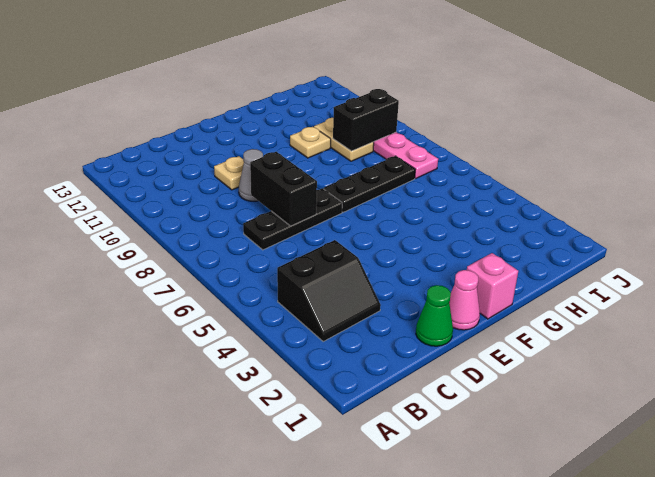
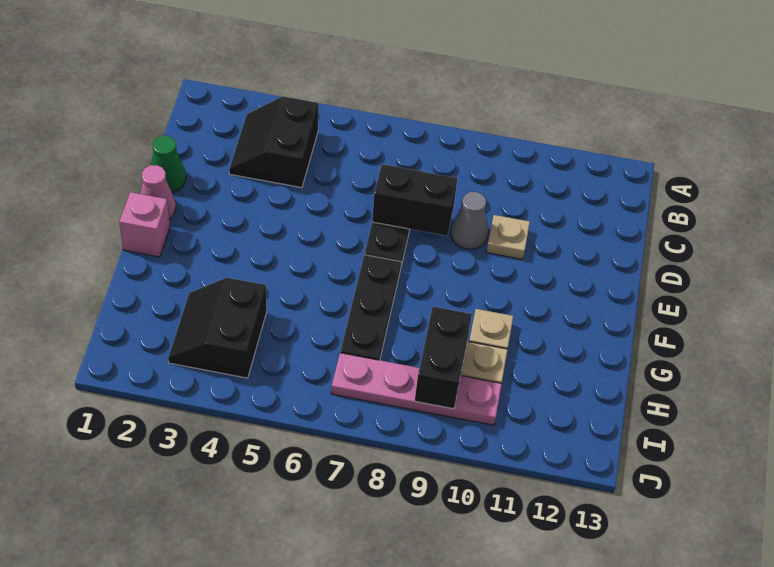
none -> black slope H3:I4 level 1 top 4

